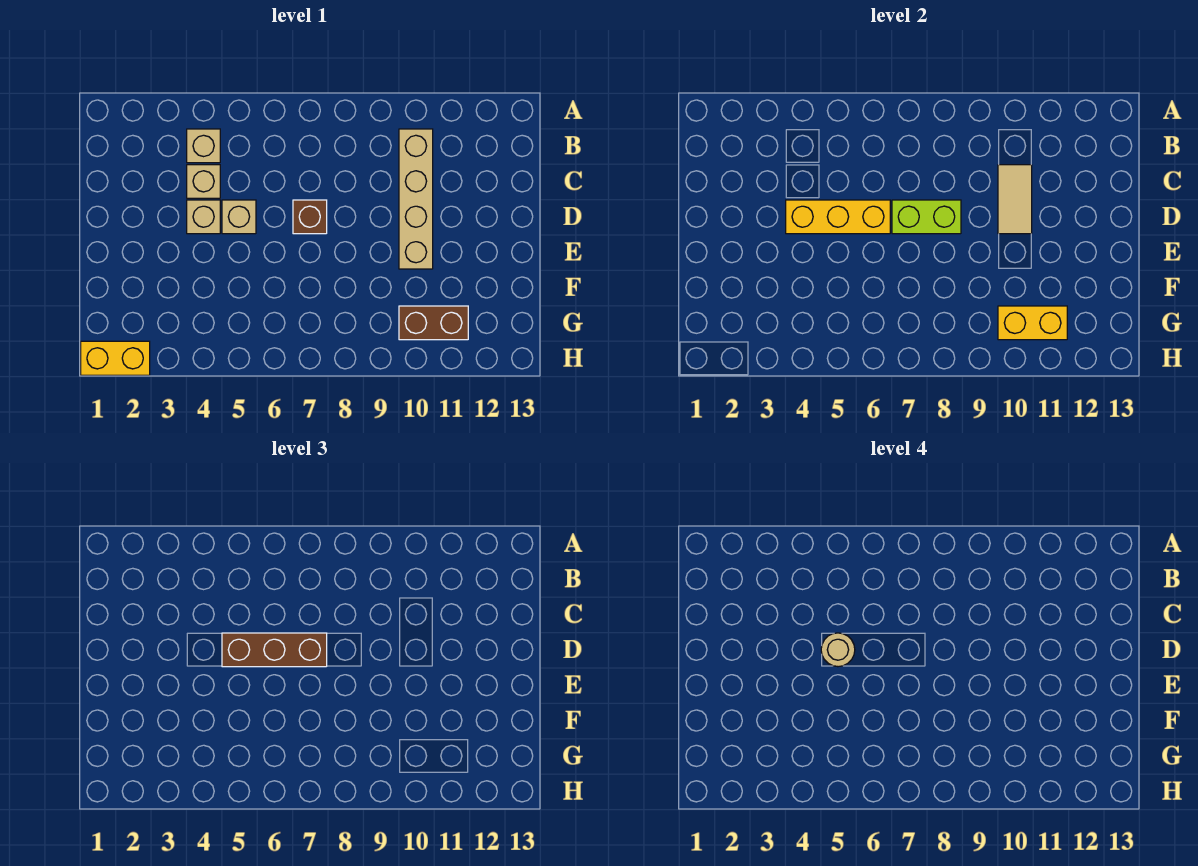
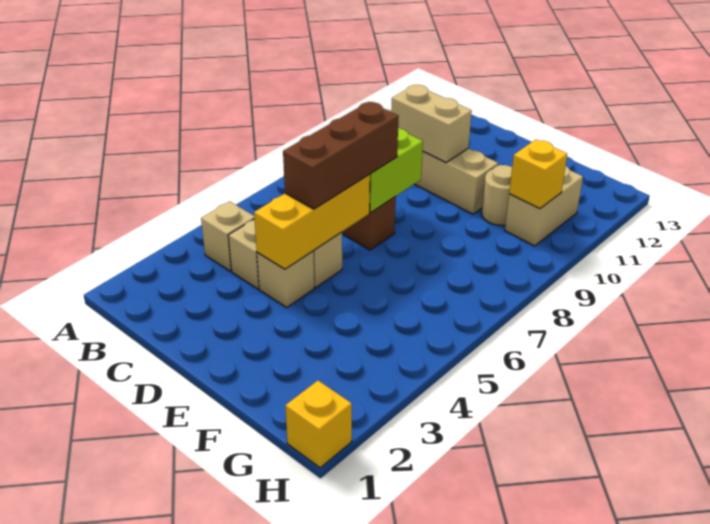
tan tile C10:D10 level 2 -> tan brick C10:D10 level 2
tan round brick D5 level 4 -> tan round brick F10 level 1
brown brick G10:G11 level 1 -> tan brick G10:G11 level 1
yellow brick G10:G11 level 2 -> yellow brick G10 level 2
yellow brick H1:H2 level 1 -> yellow brick H1 level 1

